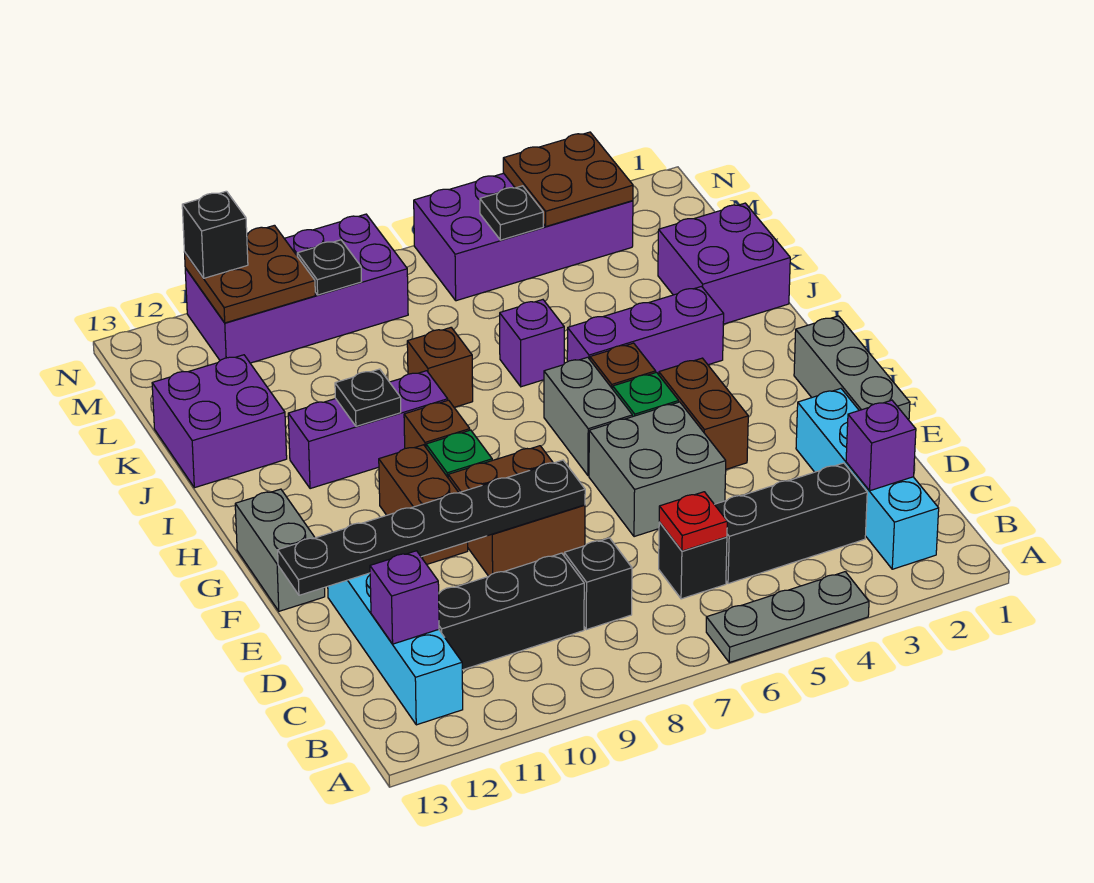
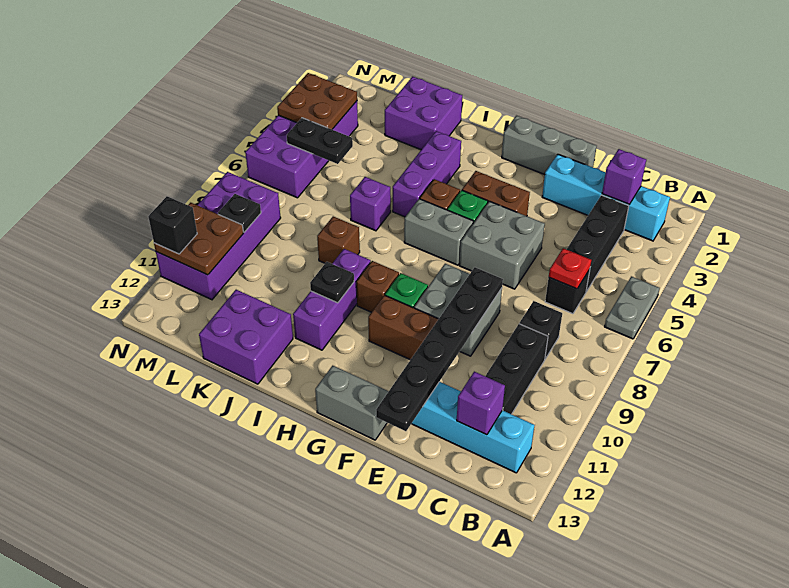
grey plate A4:A6 level 1 -> grey plate A5:A6 level 1
brown brick E8:F9 level 1 -> grey brick E8:F9 level 1
black plate M5 level 2 -> black plate L5:M5 level 2

